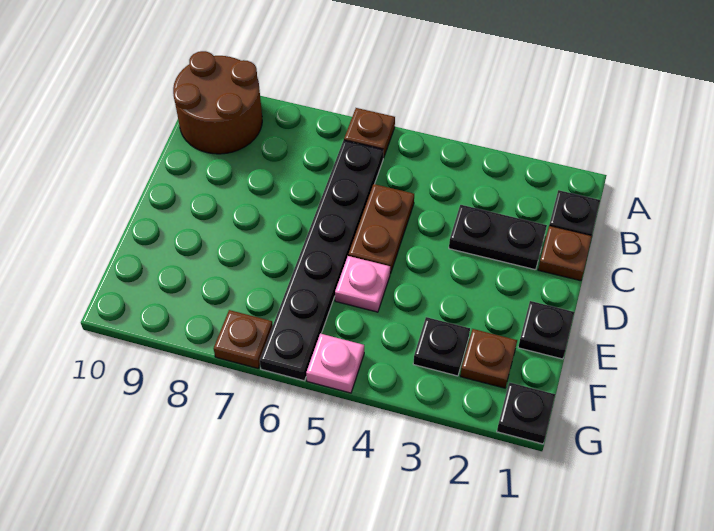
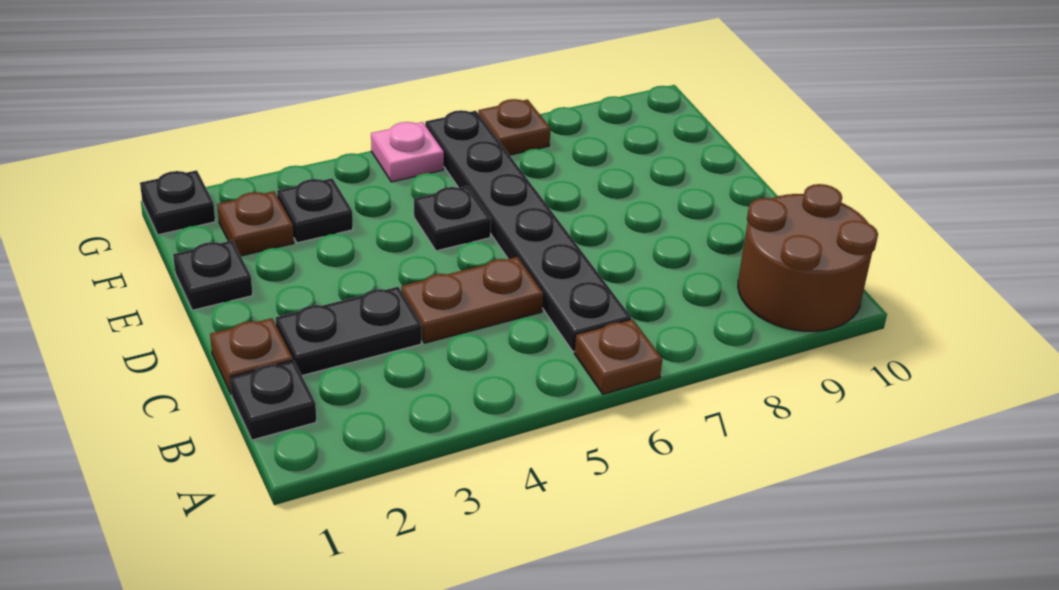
brown plate C5:D5 level 1 -> brown plate C4:C5 level 1
pink plate E5 level 1 -> black plate E5 level 1

